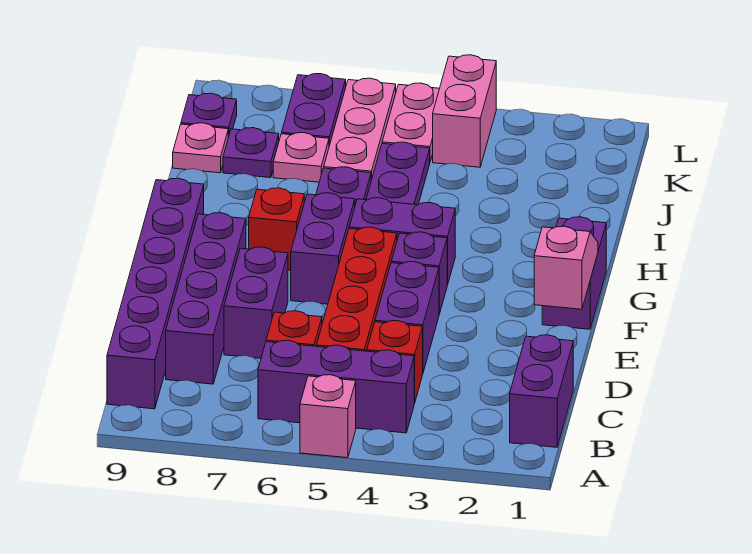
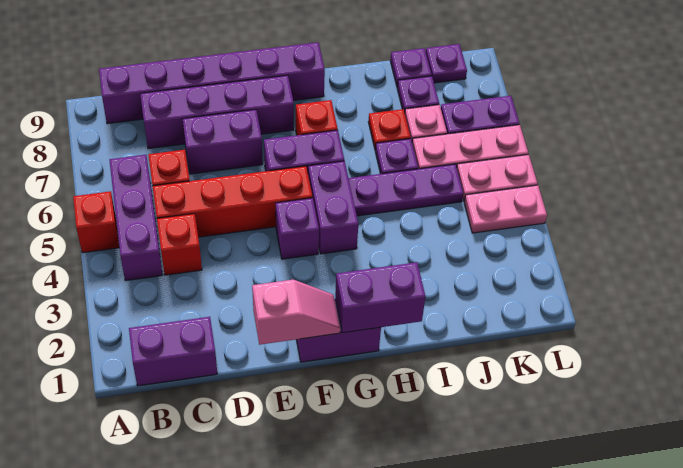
pink brick A5 level 1 -> red brick A5 level 1
purple brick D4:E4 level 1 -> purple brick G1:H1 level 2
none -> red plate I7 level 1
pink plate J9 level 1 -> purple plate J9 level 1
pink brick K4:L4 level 1 -> pink plate K4:L4 level 1

